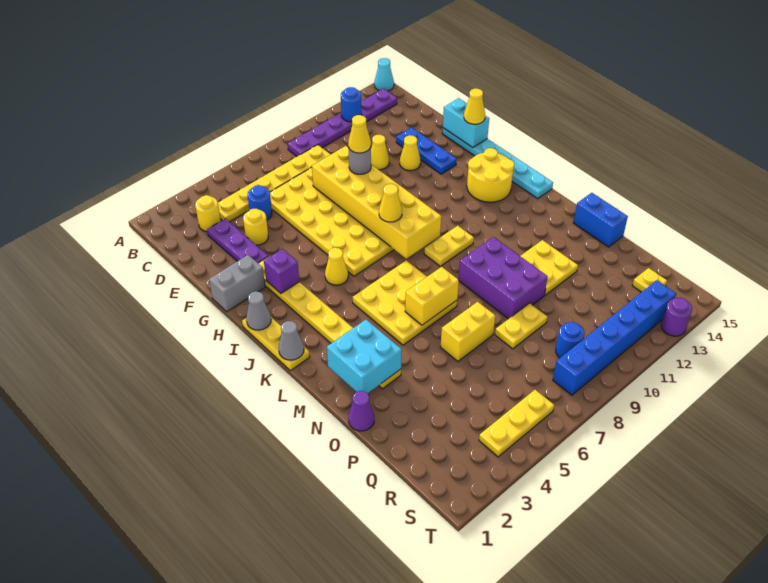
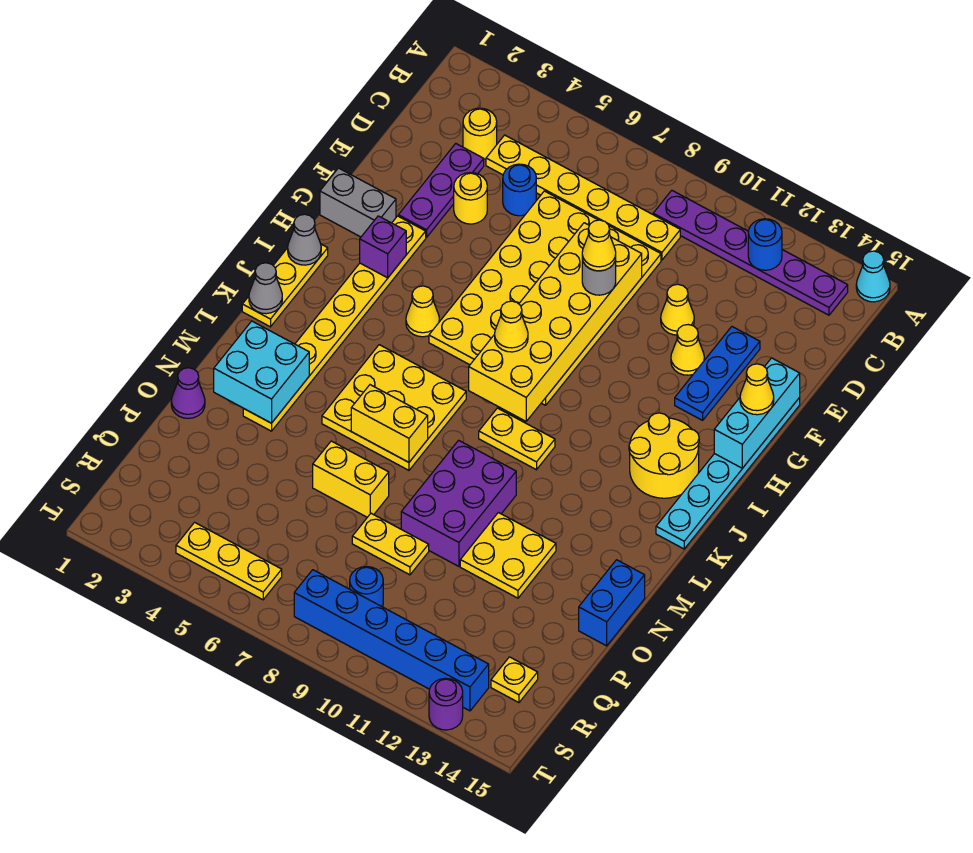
cyan brick F15:G15 level 2 -> cyan brick F15:H15 level 2

